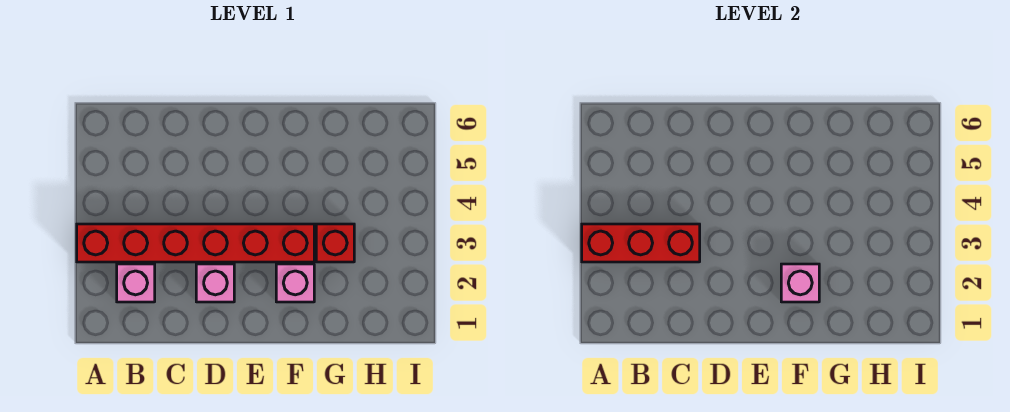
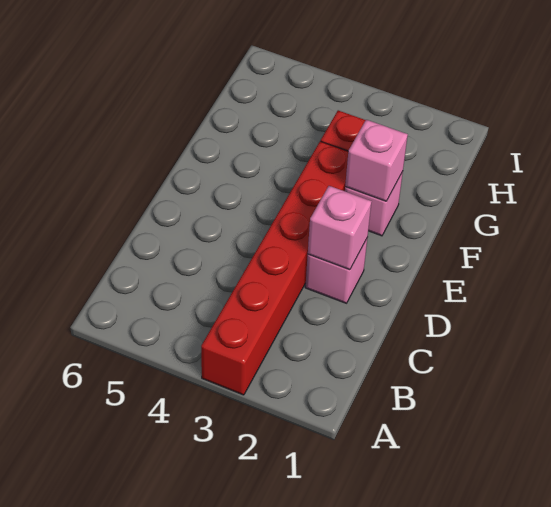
red brick A3:C3 level 2 -> none
pink brick B2 level 1 -> pink brick D2 level 2

